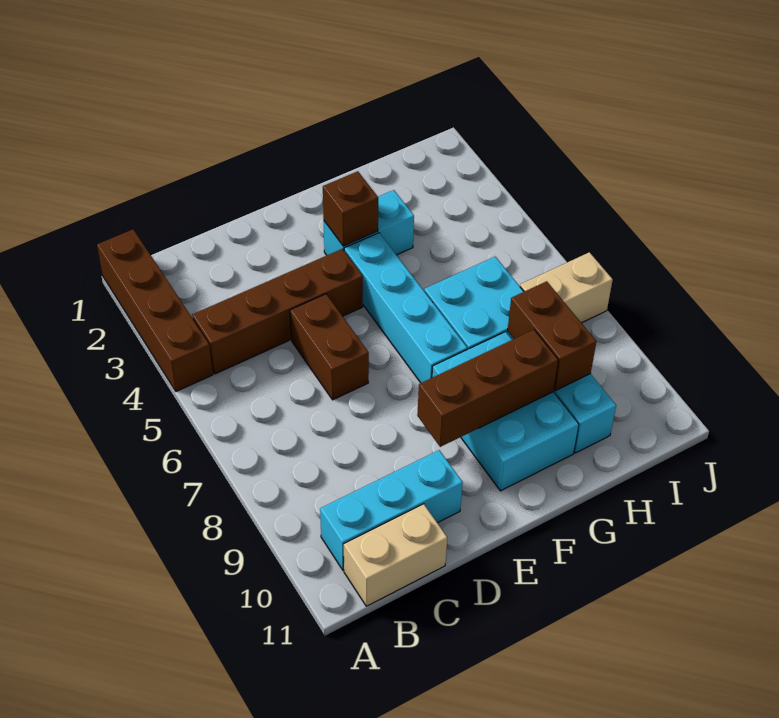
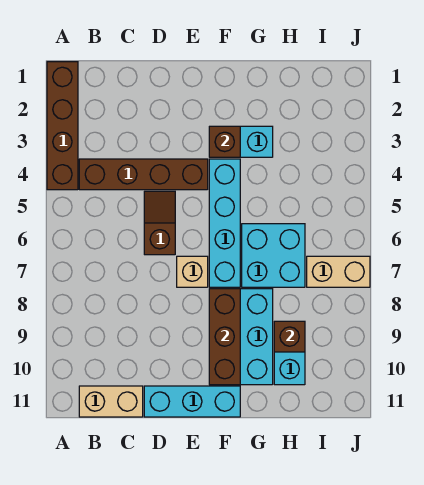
cyan brick B10:D10 level 1 -> cyan brick D11:F11 level 1
brown brick D5:D6 level 1 -> brown slope D5:D6 level 1 top 6
none -> tan brick E7 level 1
brown brick E9:G9 level 2 -> brown brick F8:F10 level 2
brown brick H8:H9 level 2 -> brown brick H9 level 2

